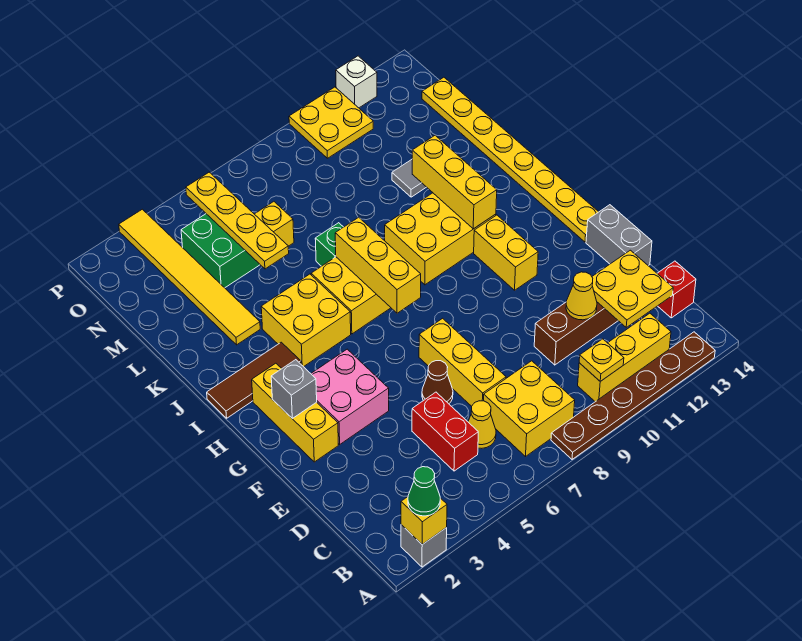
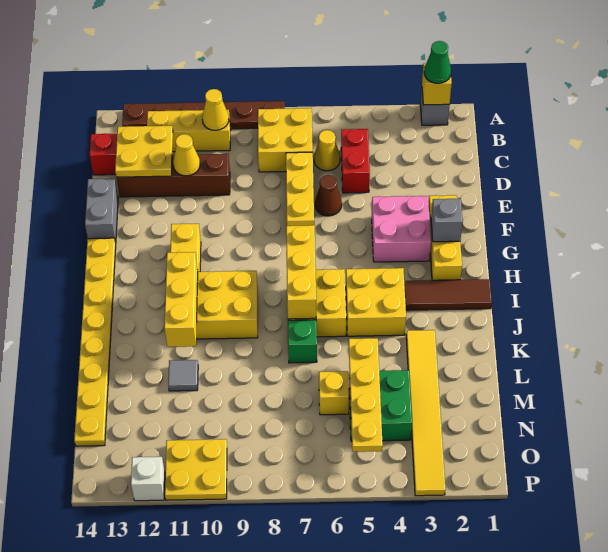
yellow plate B10 level 2 -> yellow cone B10 level 2

